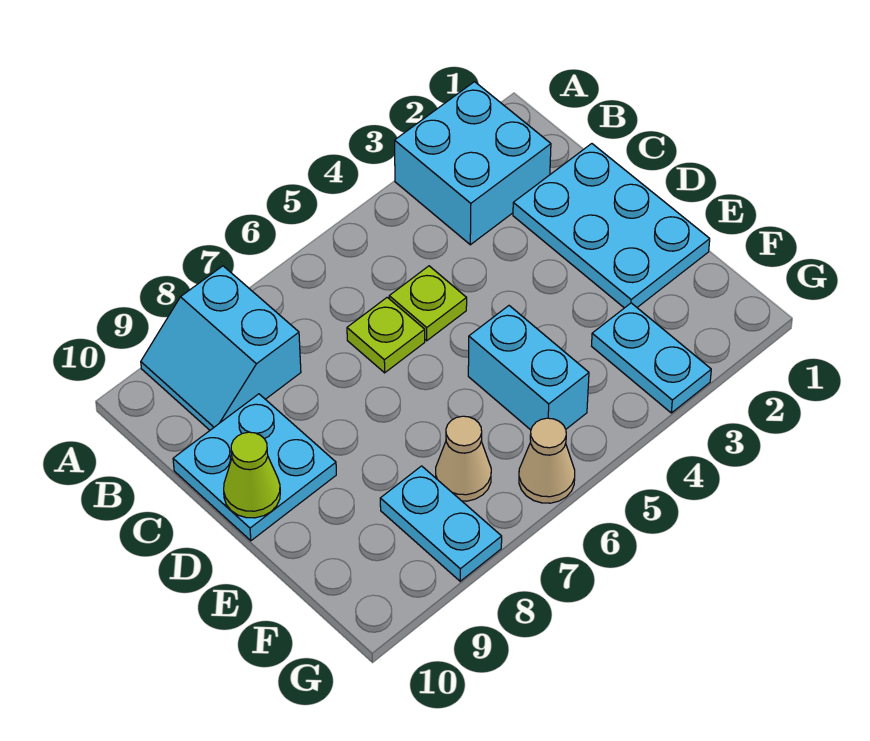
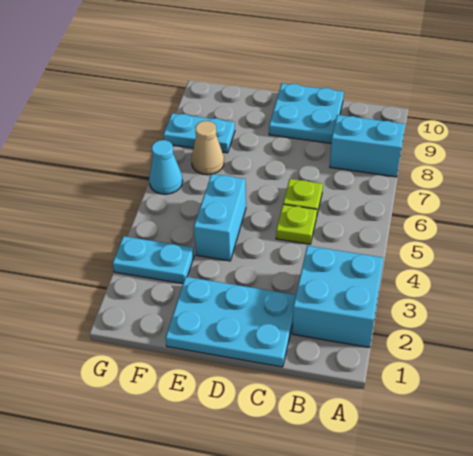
lime cone D10 level 2 -> none
cyan brick E5:F5 level 1 -> cyan brick E4:E5 level 1
tan cone G6 level 1 -> cyan cone G6 level 1

